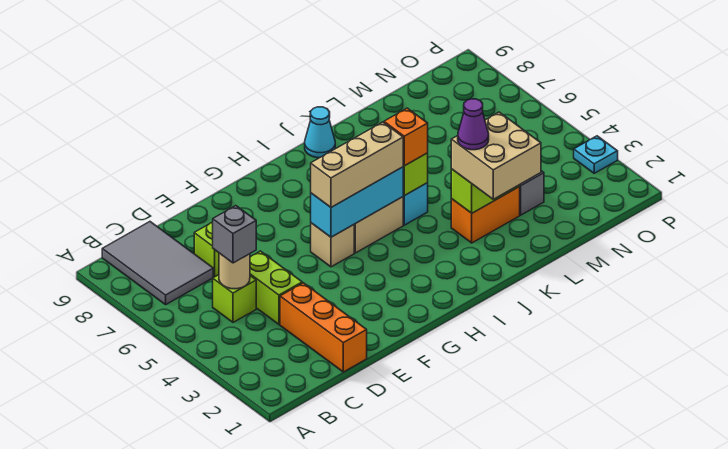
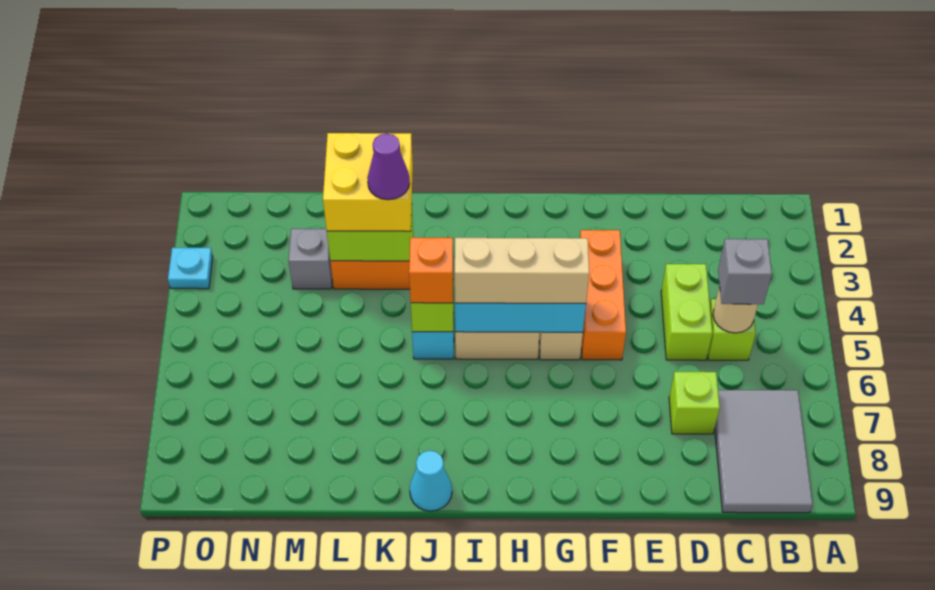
orange brick D1:D3 level 1 -> orange brick F3:F5 level 1
tan brick K2:L3 level 3 -> yellow brick K2:L3 level 3

